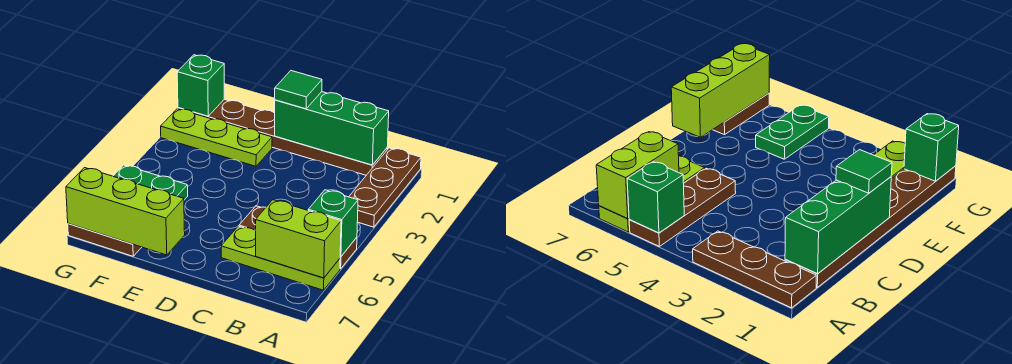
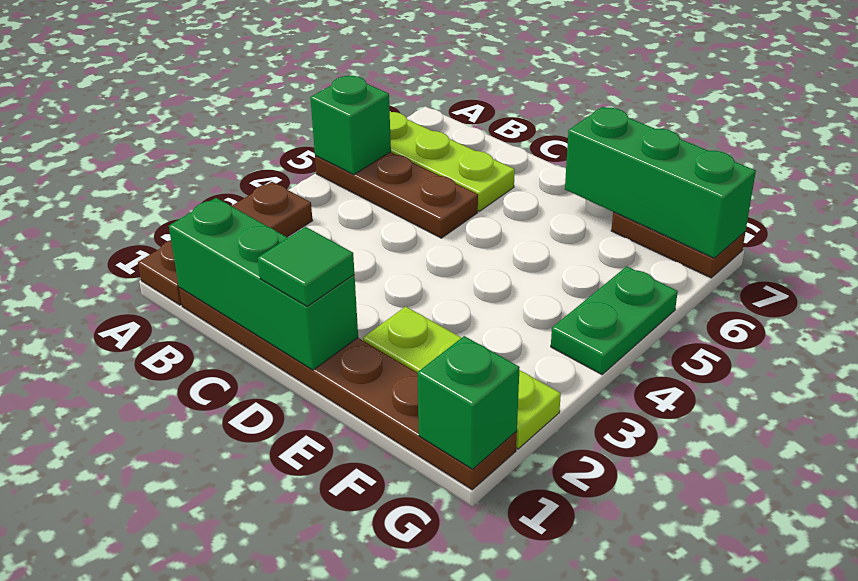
lime brick A6:B6 level 2 -> none
lime brick E7:G7 level 2 -> green brick E7:G7 level 2
green plate F5:G5 level 1 -> green plate G4:G5 level 1

